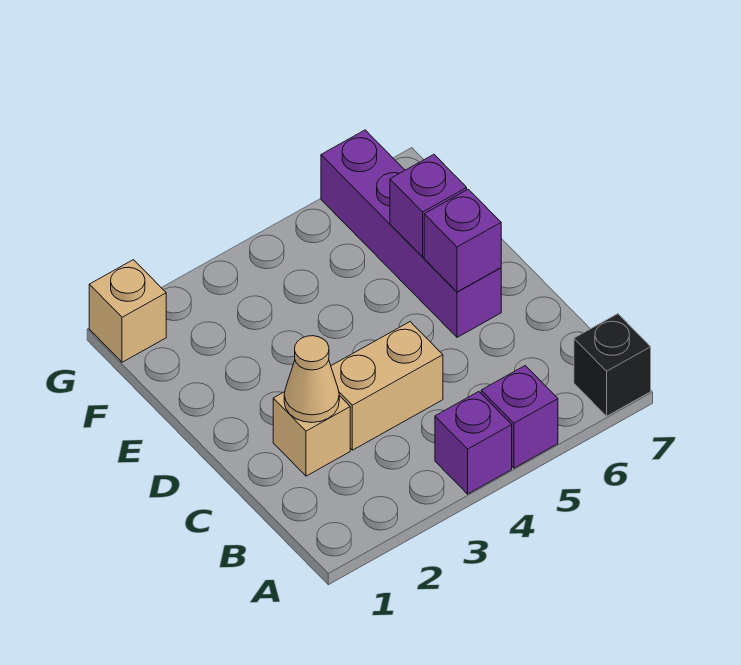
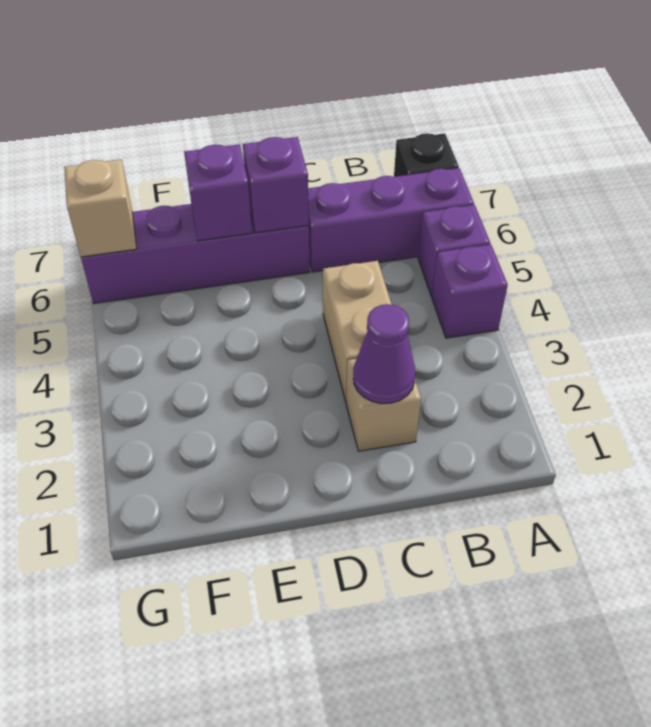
none -> purple brick A6:C6 level 1
tan cone C2 level 2 -> purple cone C2 level 2
tan brick G1 level 1 -> tan brick G6 level 2

